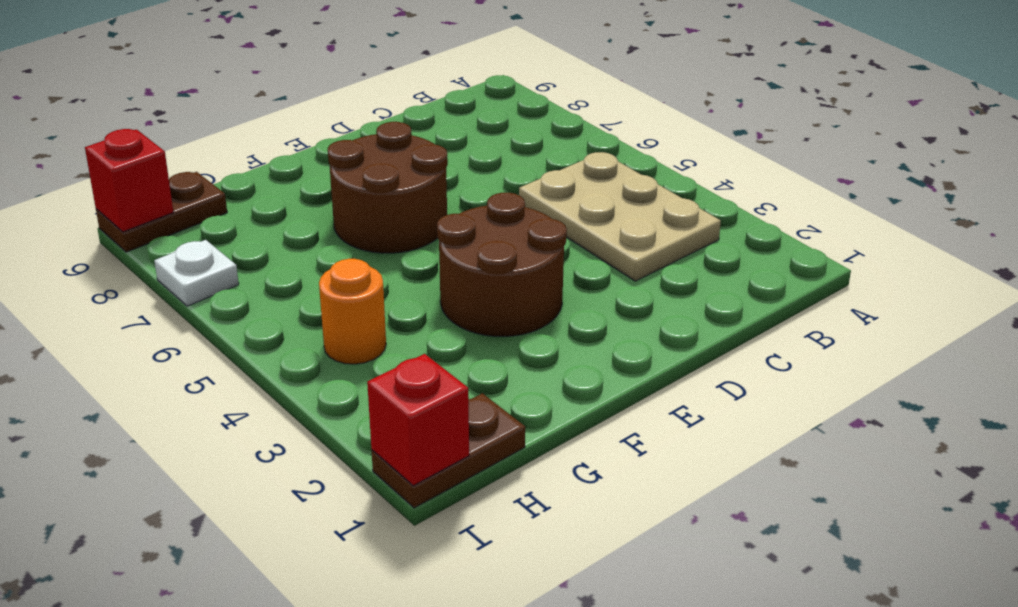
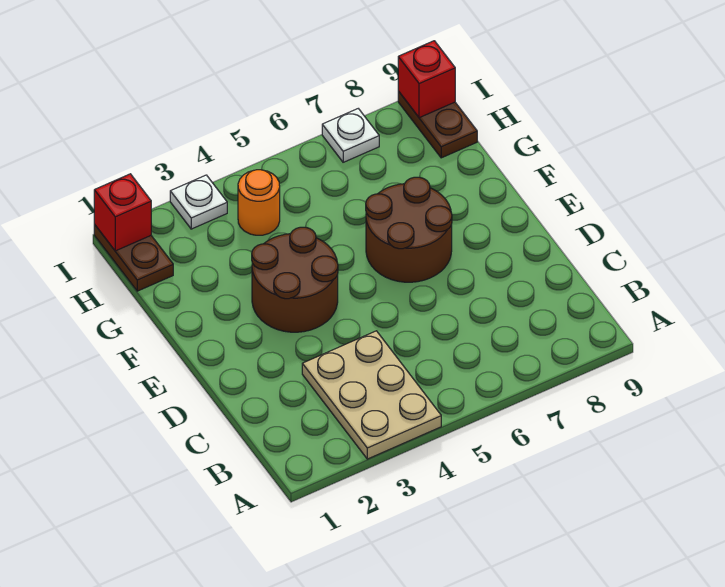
tan plate B3:C5 level 1 -> tan plate A3:C4 level 1
none -> white plate I3 level 1

